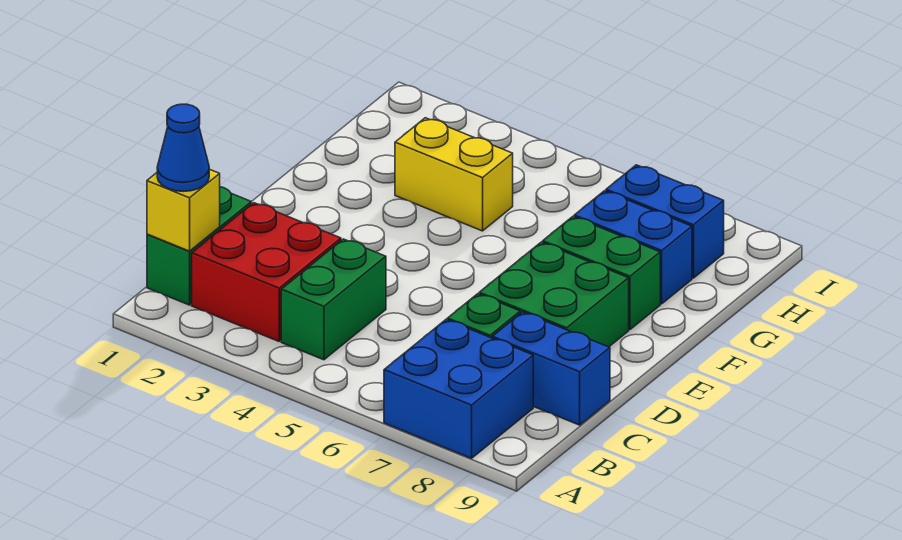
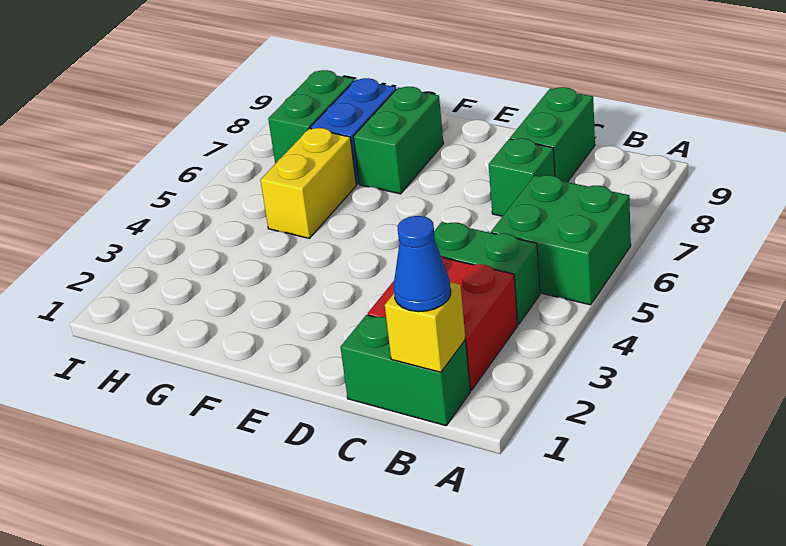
blue brick A7:B8 level 1 -> none
blue brick C8:C9 level 1 -> green brick C8:C9 level 1
green brick D7:E8 level 1 -> green brick A5:B6 level 1
yellow brick G3:G4 level 1 -> yellow brick G5:G6 level 1
blue brick H7:H8 level 1 -> green brick H7:H8 level 1

